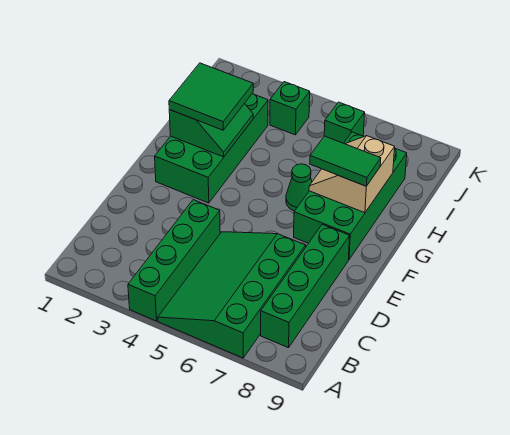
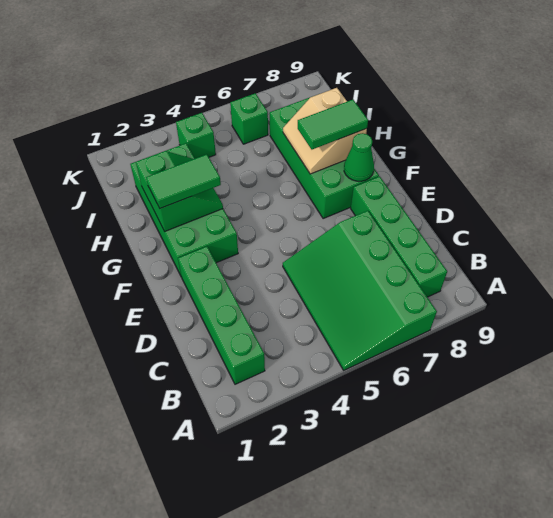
green brick A4:D4 level 1 -> green brick B2:E2 level 1
green tile G2:H3 level 3 -> green tile G2:G3 level 3
green cone G6 level 1 -> green cone F8 level 2

